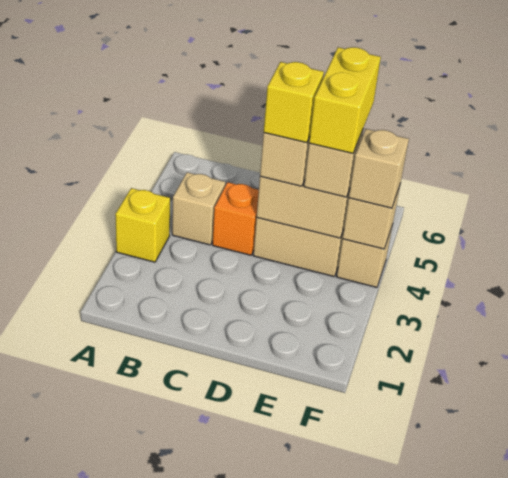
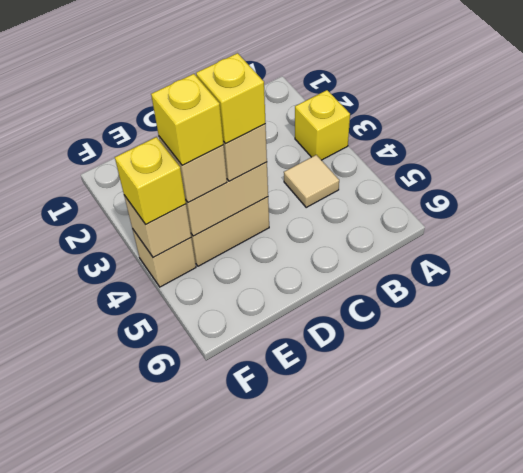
tan brick B4 level 1 -> tan tile B4 level 1
orange brick C4 level 1 -> none
yellow brick E4:E5 level 4 -> yellow brick E4 level 4
tan brick F4 level 3 -> yellow brick F4 level 3

